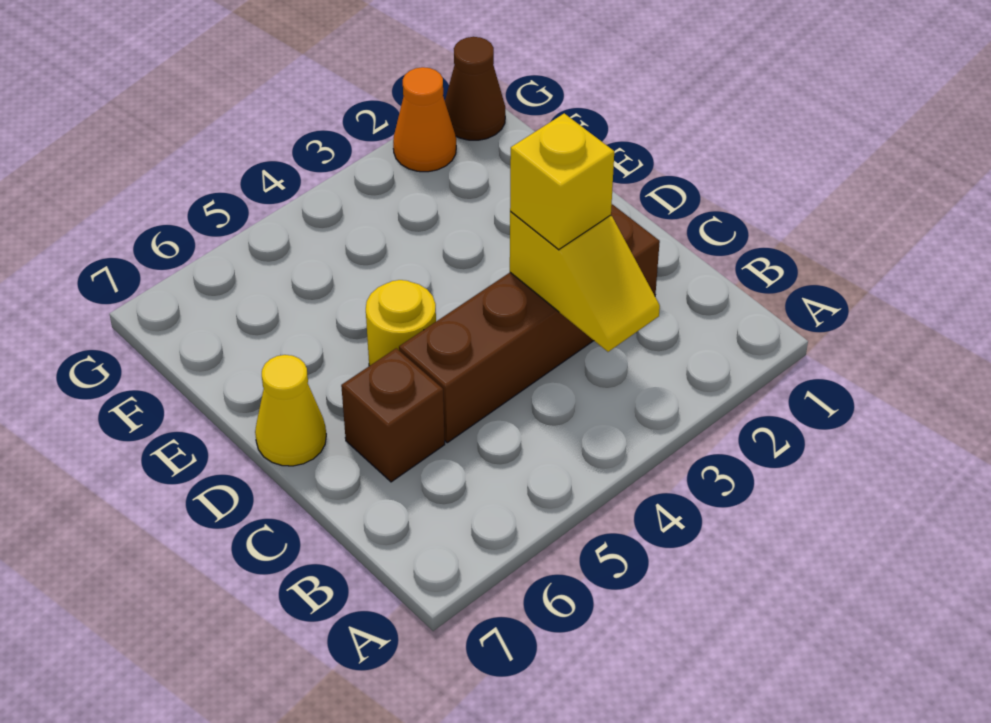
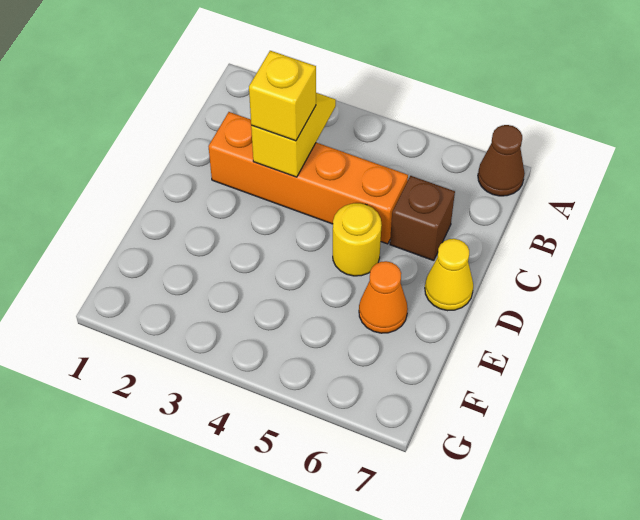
brown brick C2:C5 level 1 -> orange brick C2:C5 level 1
brown cone G1 level 1 -> brown cone A7 level 1
orange cone G2 level 1 -> orange cone E6 level 1

